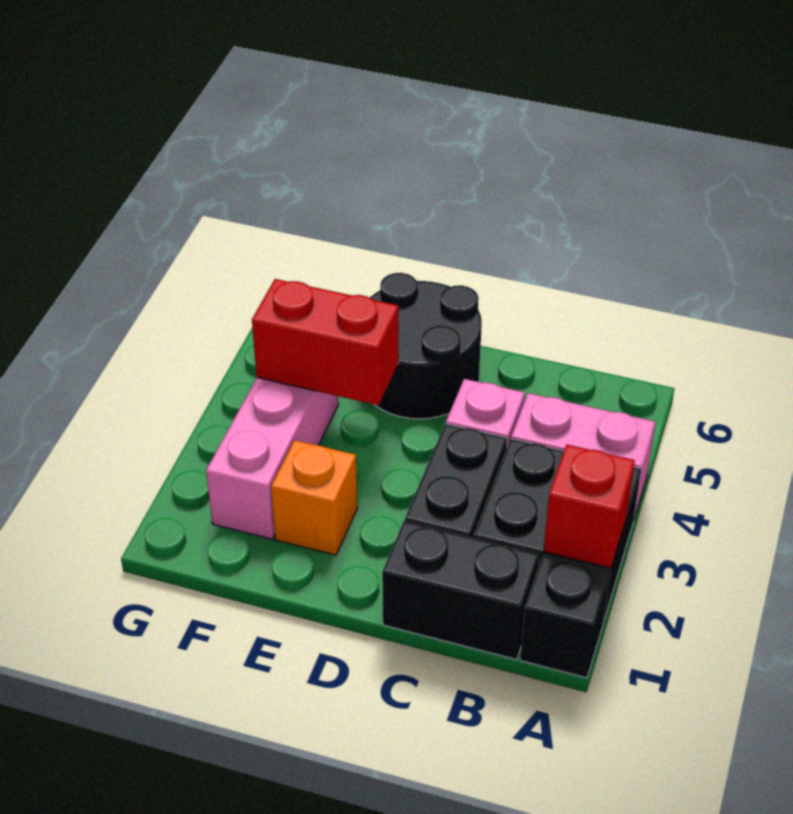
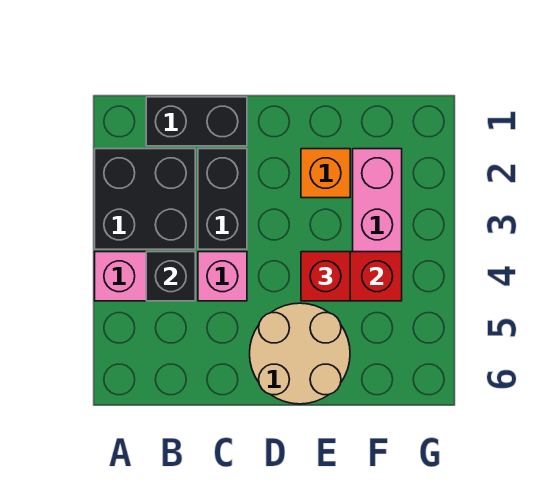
black brick A1 level 1 -> black brick B4 level 2
red brick A2 level 2 -> red brick E4 level 3
black round brick D5:E6 level 1 -> tan round brick D5:E6 level 1

